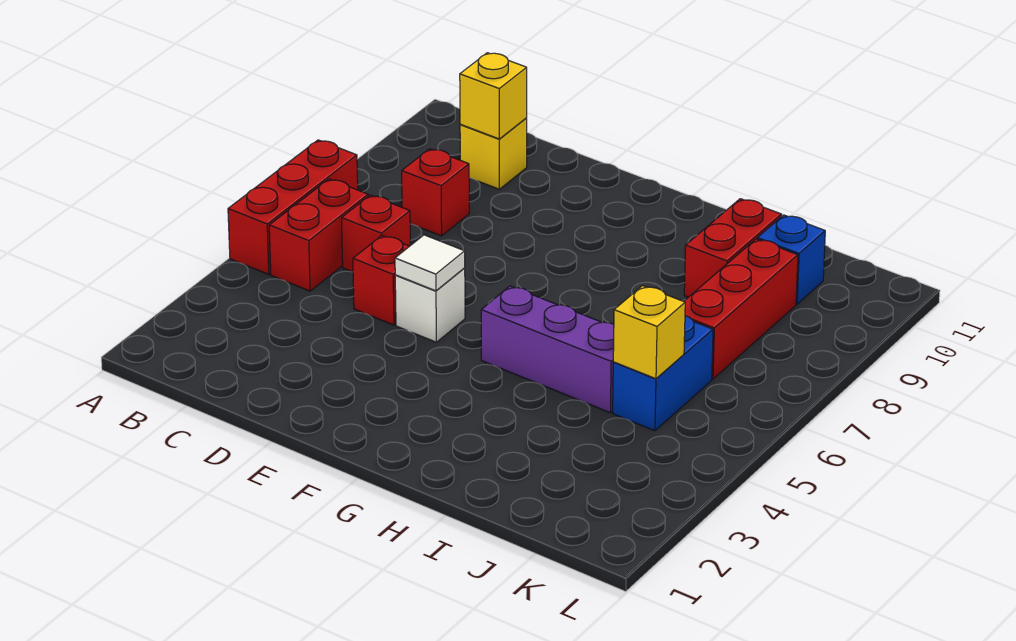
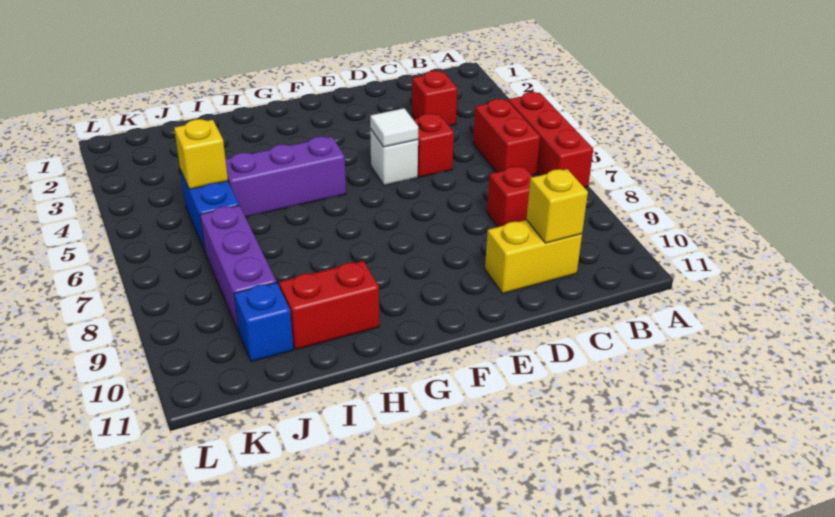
red brick C6 level 1 -> red brick C3 level 1
yellow brick C10 level 1 -> yellow brick C10:D10 level 1
red brick I9:I10 level 1 -> red brick H10:I10 level 1
red brick J7:J9 level 1 -> purple brick J7:J9 level 1

